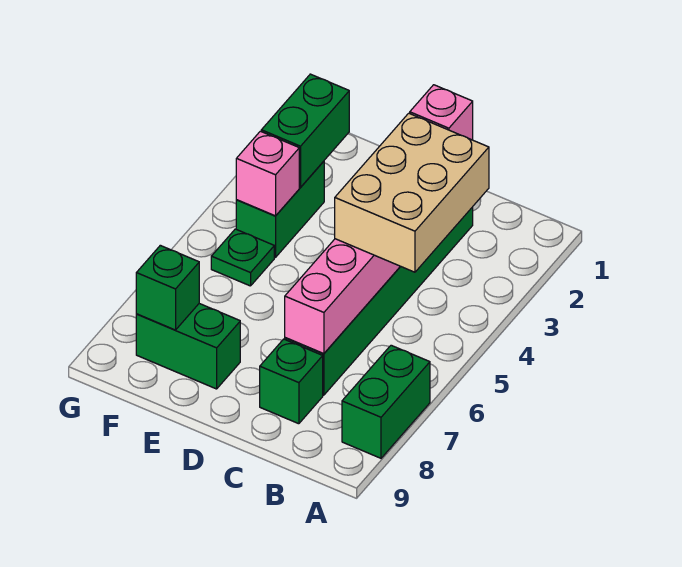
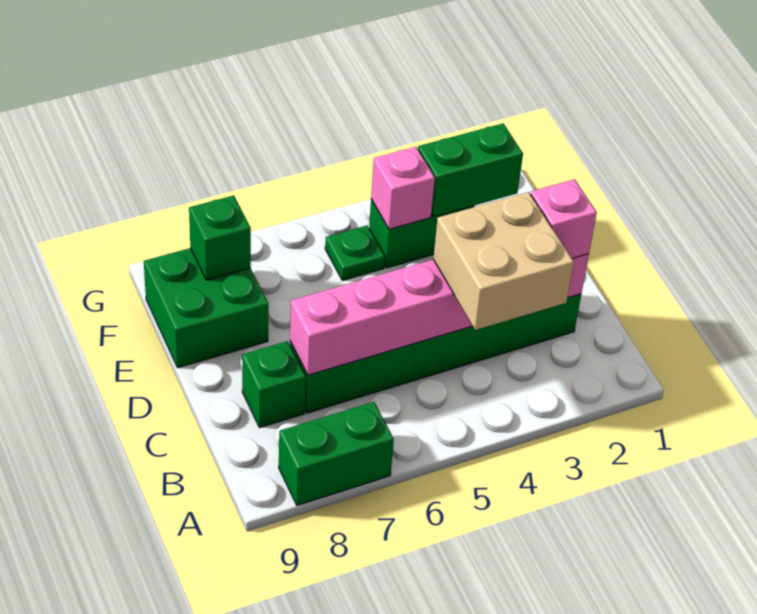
tan brick B3:C5 level 3 -> tan brick B3:C4 level 3
green brick E8:F8 level 1 -> green brick E8:F9 level 1

